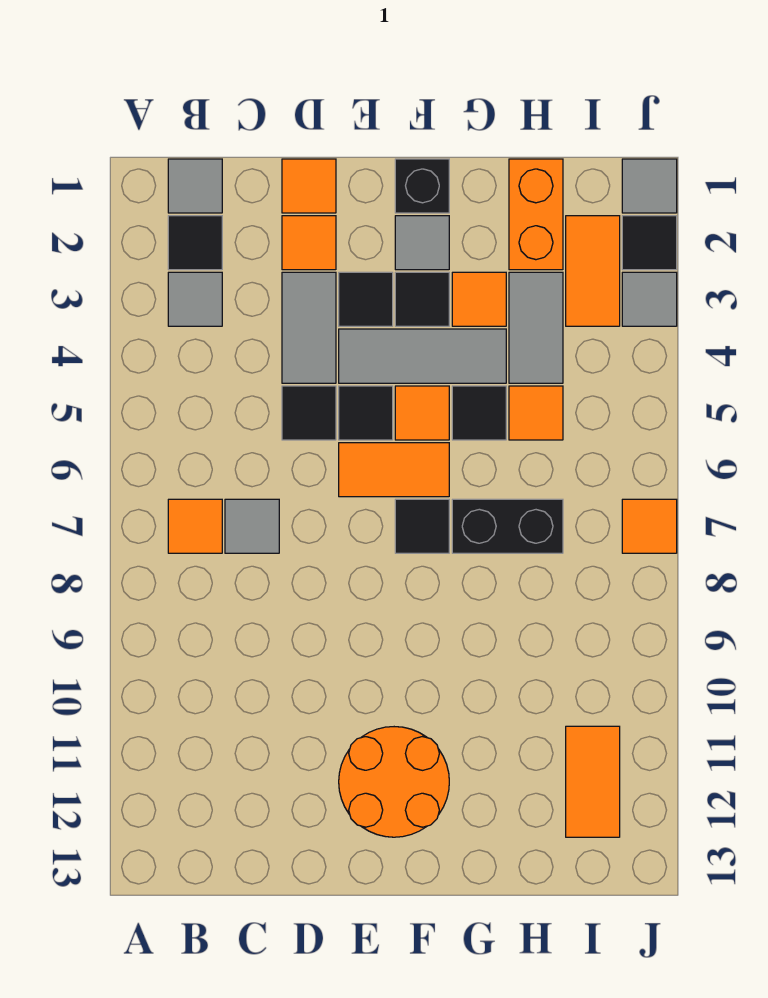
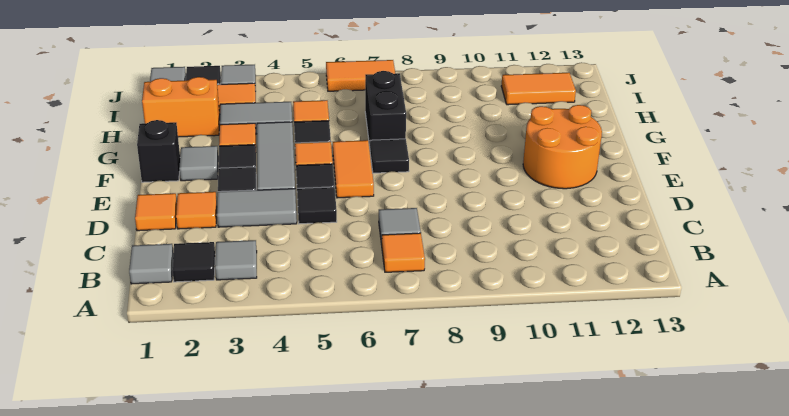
orange tile J7 level 1 -> orange tile J6:J7 level 1

